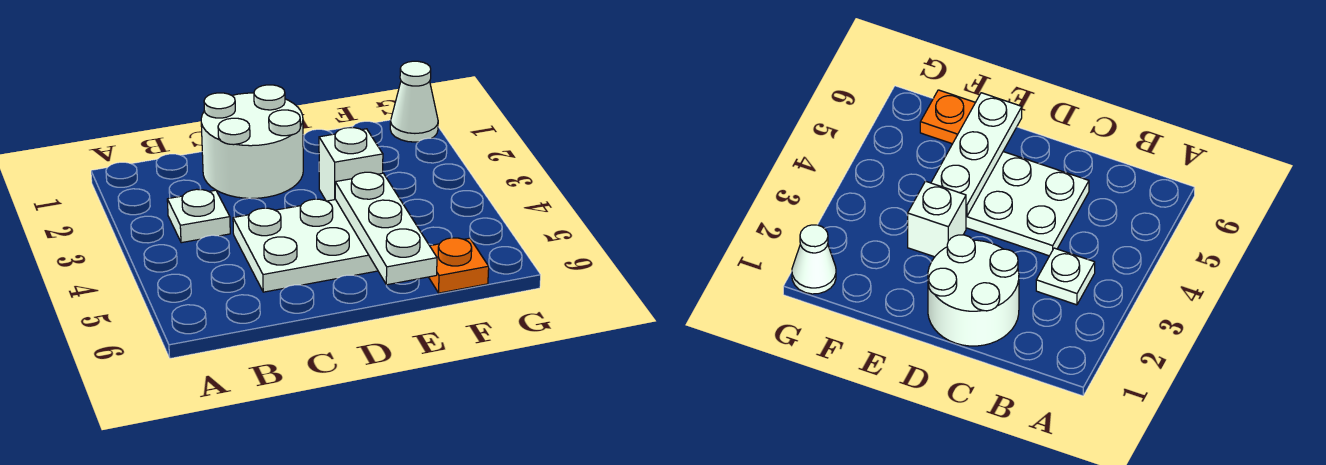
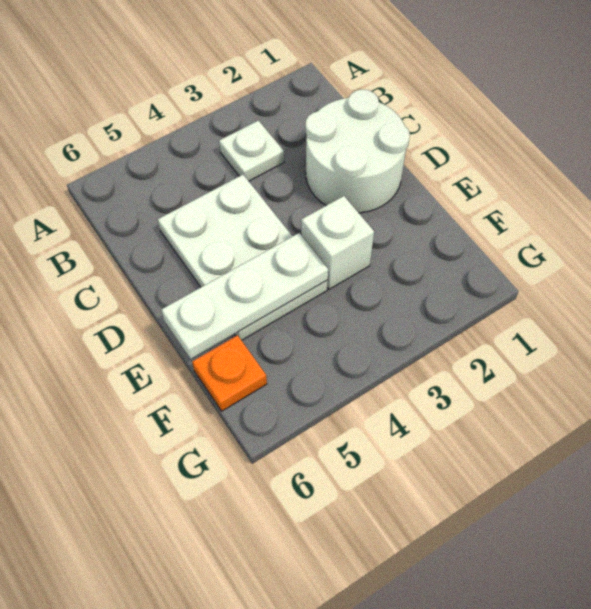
white cone G1 level 1 -> none

